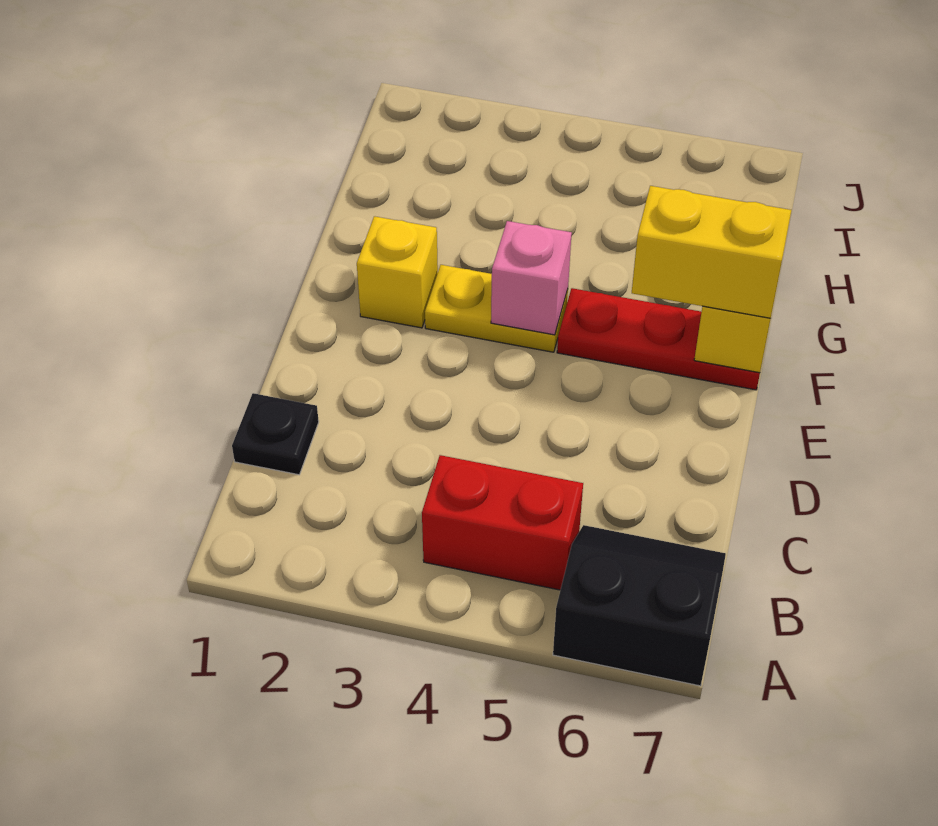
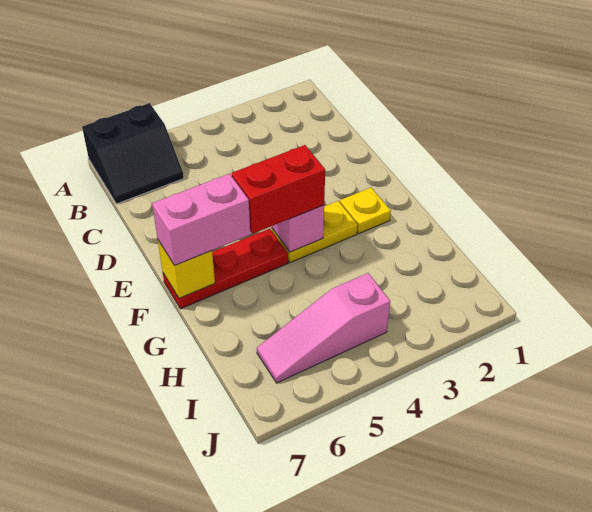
red brick B4:B5 level 1 -> red brick F4:F5 level 3
black plate C1 level 1 -> none
yellow brick F2 level 1 -> yellow plate F2 level 1
yellow brick F6:F7 level 3 -> pink brick F6:F7 level 3
none -> pink slope I4:I6 level 1 top 4

